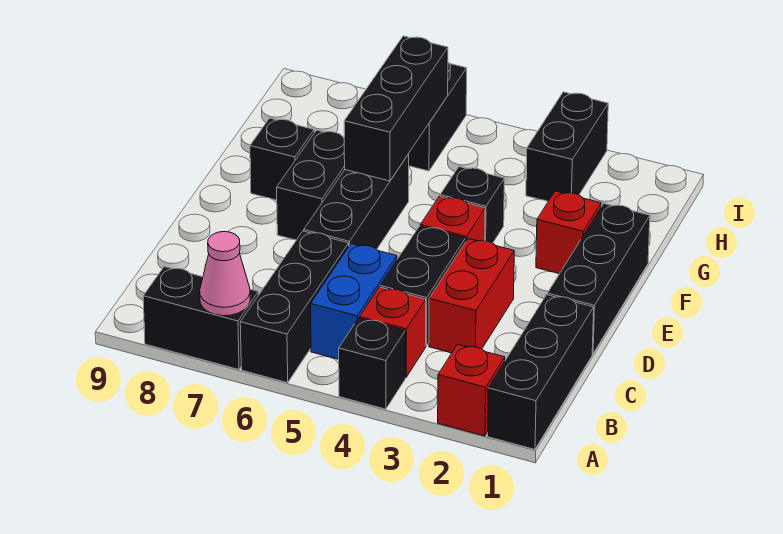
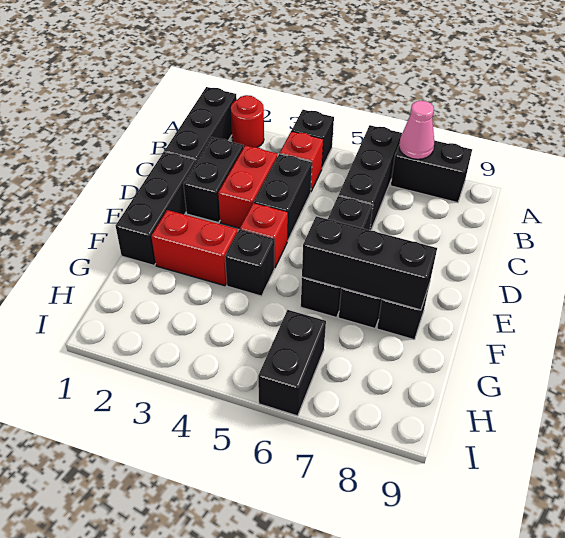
red brick A2 level 1 -> red round brick A2 level 1
blue brick B5:C5 level 1 -> none
red brick F2 level 1 -> red brick F2:F3 level 1
black brick F6:H6 level 2 -> black brick F6:F8 level 2
black brick H3:I3 level 1 -> black brick C2:D2 level 1

